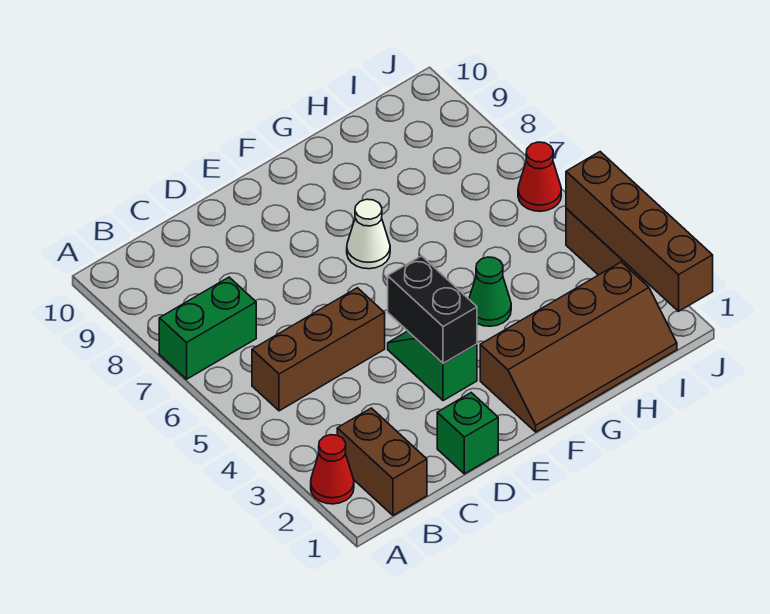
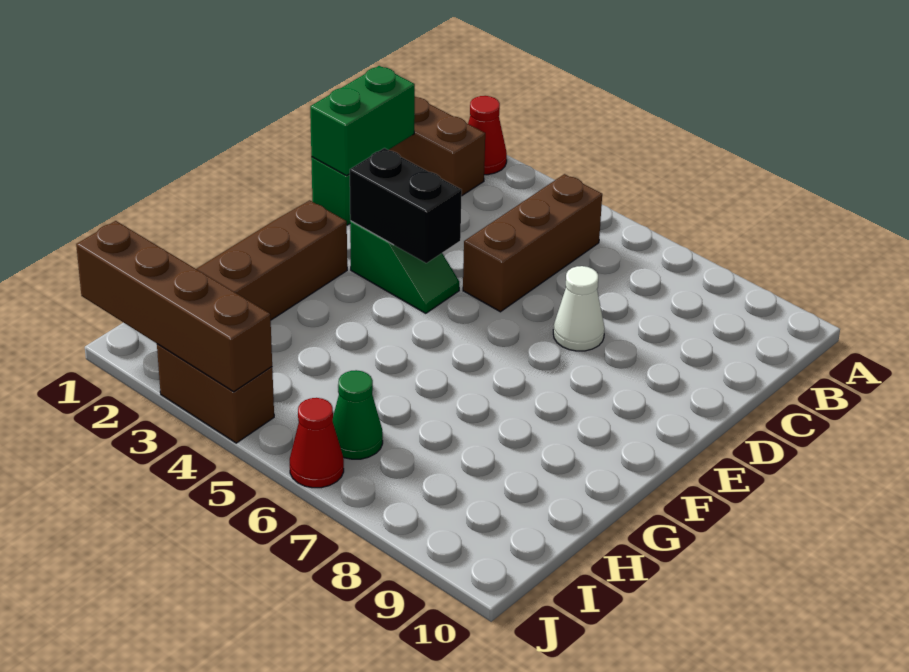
green brick A7:B7 level 1 -> green brick C1:D1 level 2
white cone F7 level 1 -> white cone D7 level 1
green cone G4 level 1 -> green cone I6 level 1

